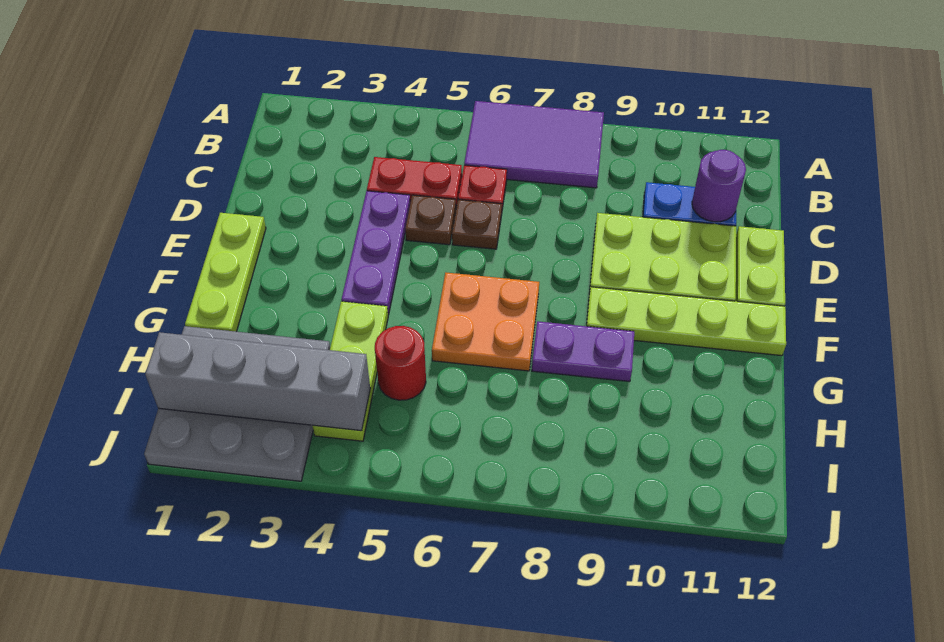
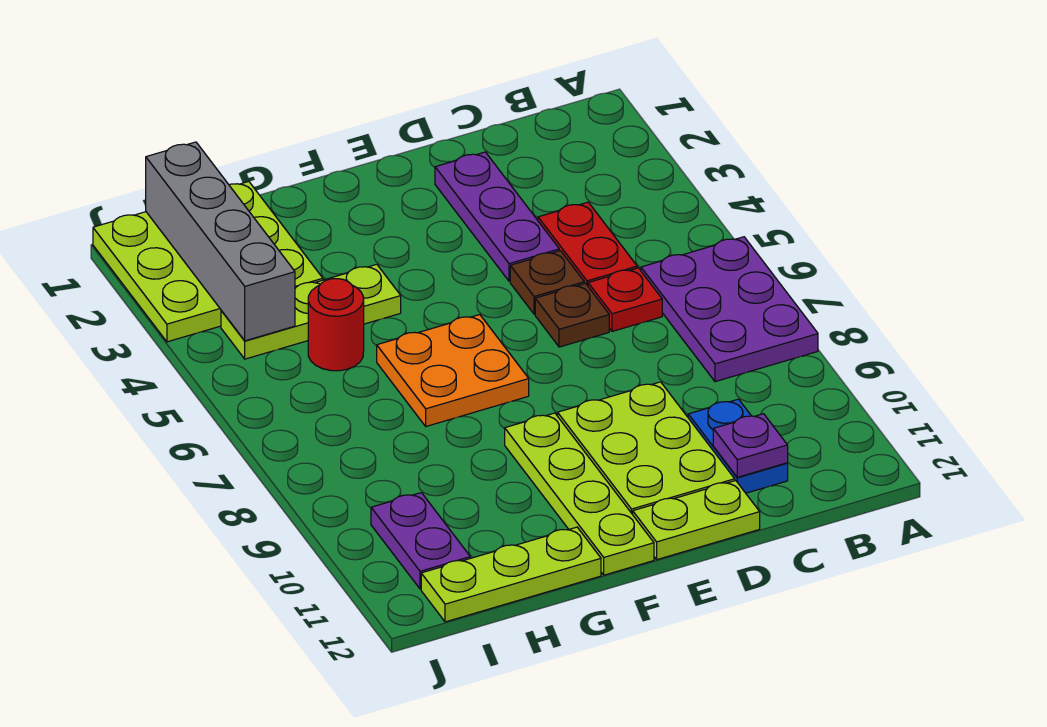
purple tile A6:B8 level 1 -> purple plate A6:B8 level 1
purple round brick C11 level 2 -> purple plate C11 level 2
purple plate D4:F4 level 1 -> purple plate D2:D4 level 1
lime plate E1:G1 level 1 -> lime plate G12:I12 level 1
purple plate G8:G9 level 1 -> purple plate I10:I11 level 1
grey plate H1:J3 level 1 -> lime plate H1:J3 level 1

